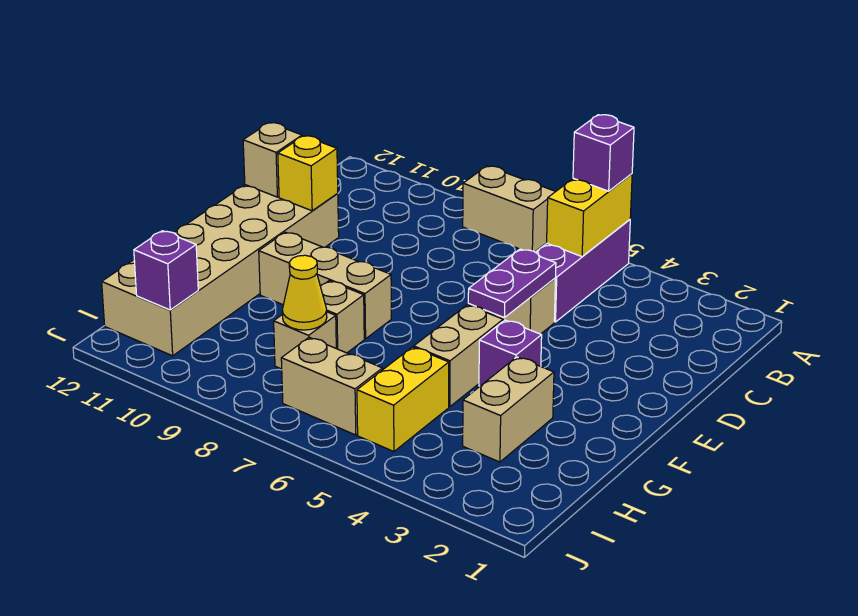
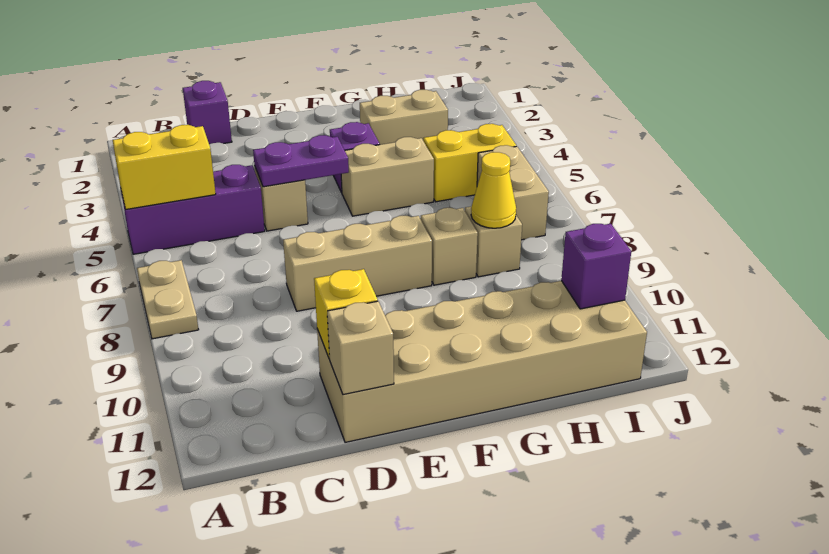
purple brick A5 level 3 -> purple brick C1 level 1
tan brick A7:A8 level 1 -> tan plate A7:A8 level 1
tan brick F8:F10 level 1 -> tan brick D8:F8 level 1

